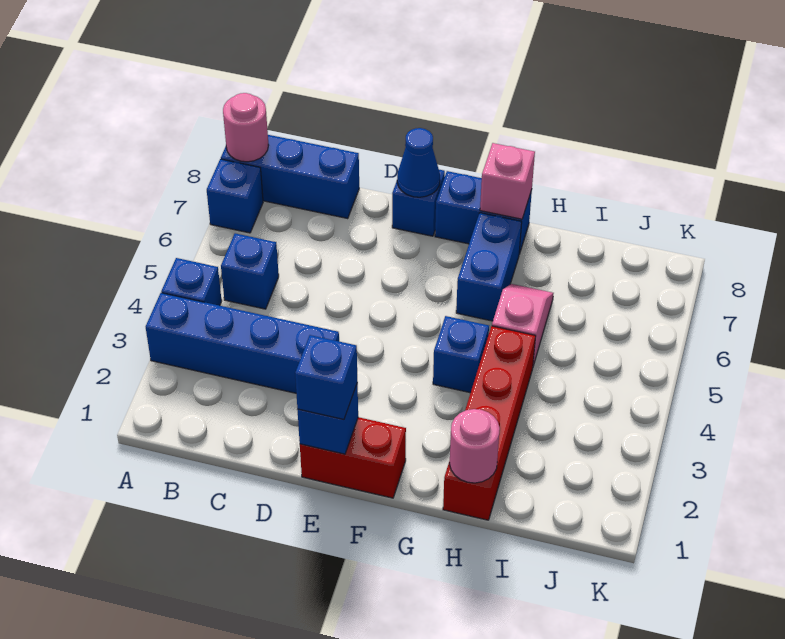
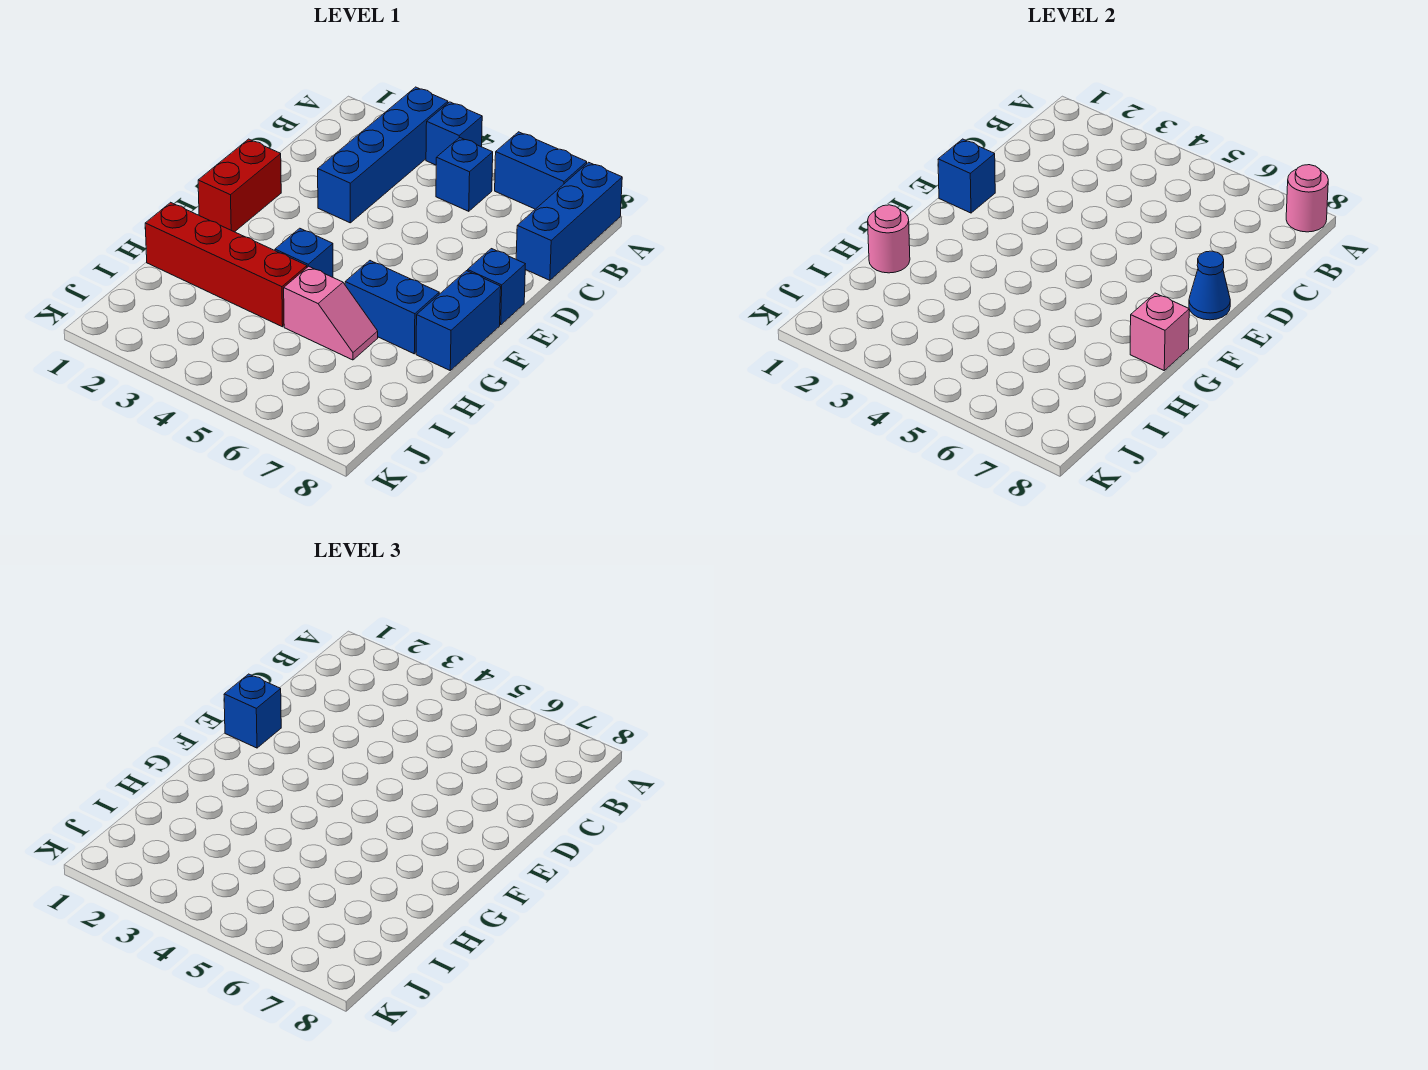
blue brick A7 level 1 -> blue brick A6:A7 level 1

